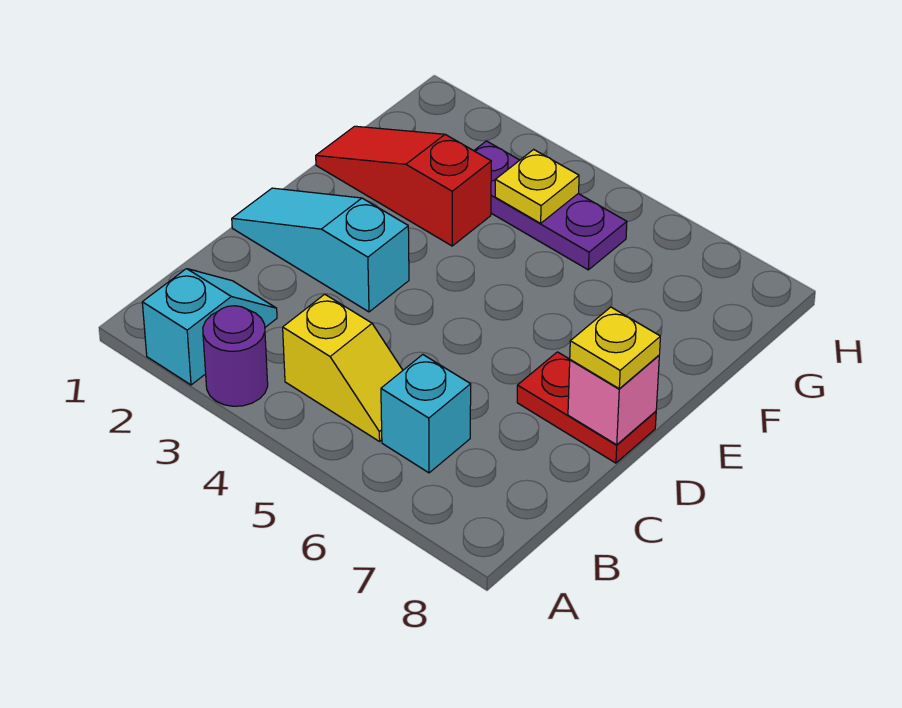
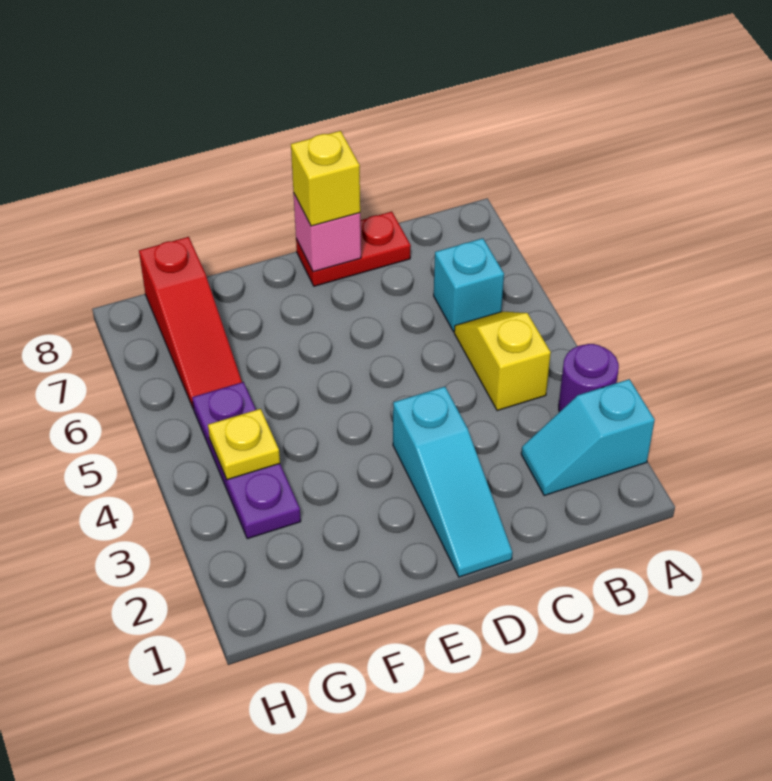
red plate D7:D8 level 1 -> red plate C8:D8 level 1
yellow plate D8 level 3 -> yellow brick D8 level 3
red slope F1:F3 level 1 top 3 -> red slope G6:G8 level 1 top 8

